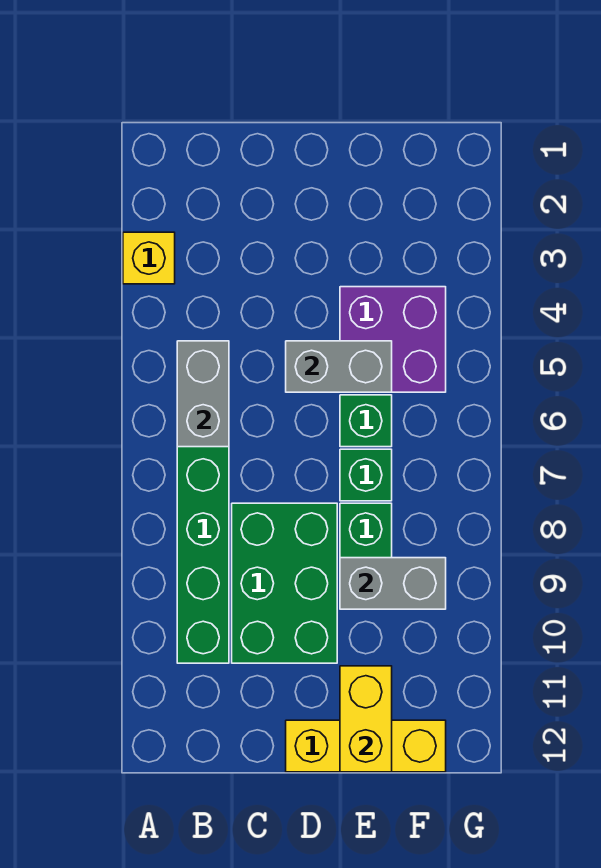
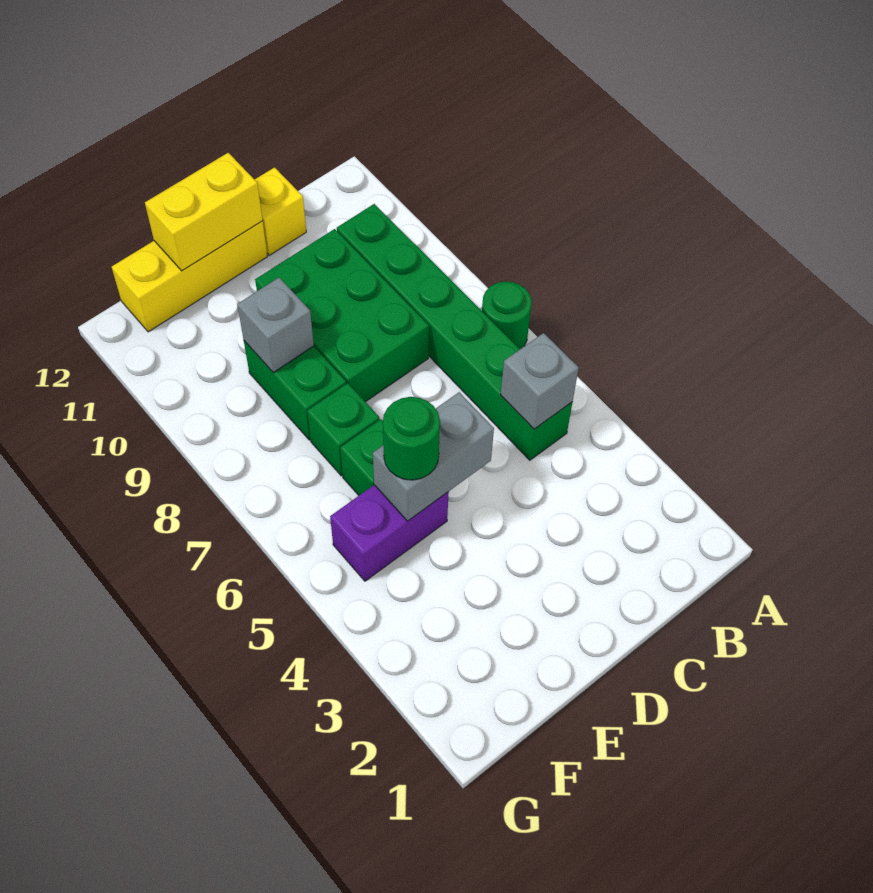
yellow brick A3 level 1 -> yellow brick C12 level 1
none -> green round brick A7 level 1
grey brick B5:B6 level 2 -> grey brick B5 level 2
purple brick E4:F5 level 1 -> purple brick E5:F5 level 1
none -> green round brick E5 level 3
grey brick E9:F9 level 2 -> grey brick E9 level 2
yellow brick E11:E12 level 2 -> yellow brick D12:E12 level 2

